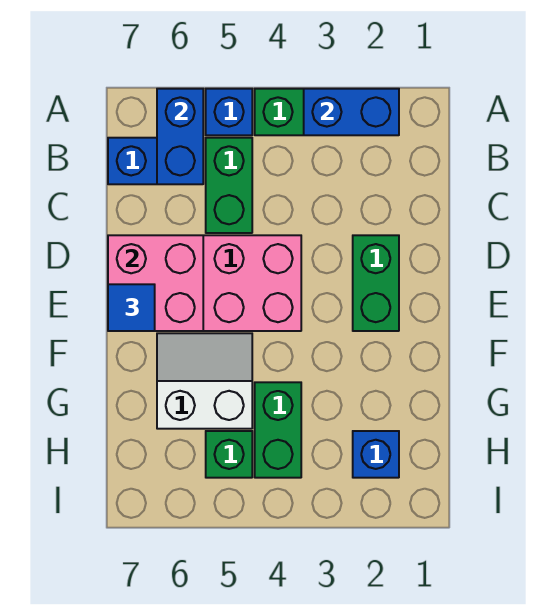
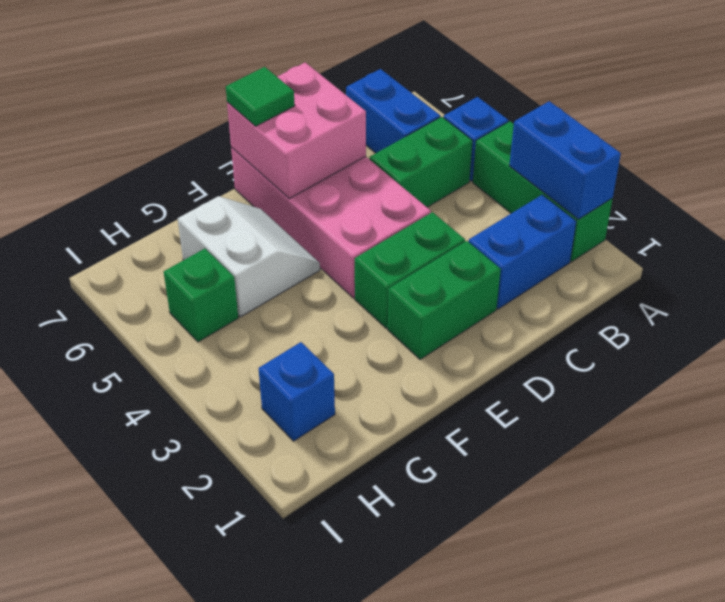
blue brick A6:B6 level 2 -> blue brick B2:C2 level 1
blue tile E7 level 3 -> green tile E7 level 3
green brick G4:H4 level 1 -> green brick D3:E3 level 1

